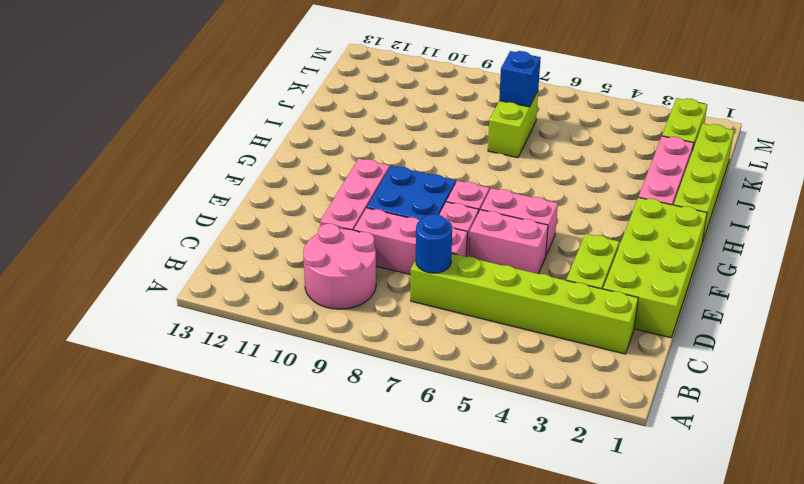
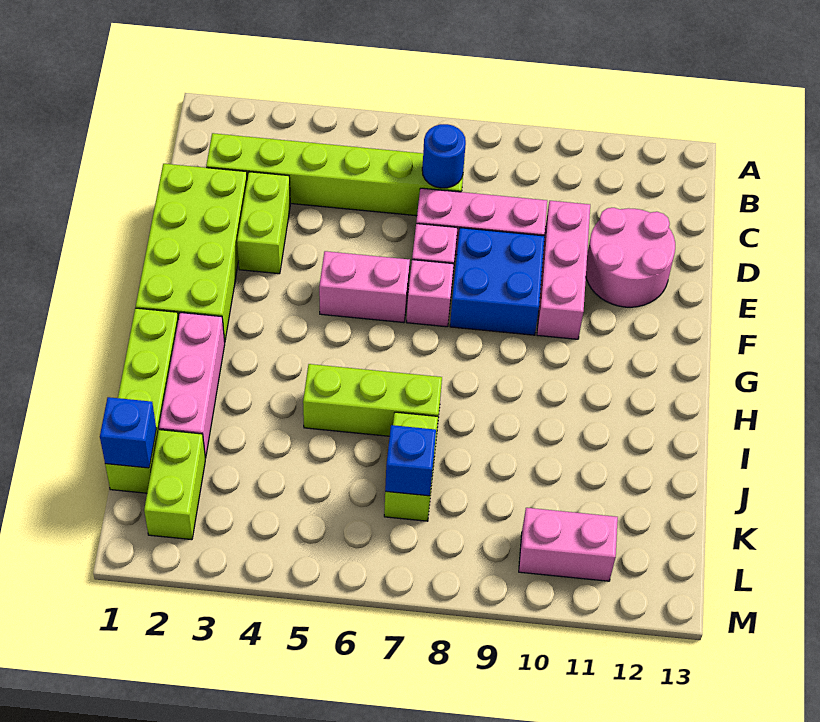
pink round brick B9:C10 level 1 -> pink round brick D11:E12 level 1
pink brick E5:E6 level 1 -> pink brick L10:L11 level 1
none -> lime brick I5:I7 level 1
none -> blue brick K1 level 2

